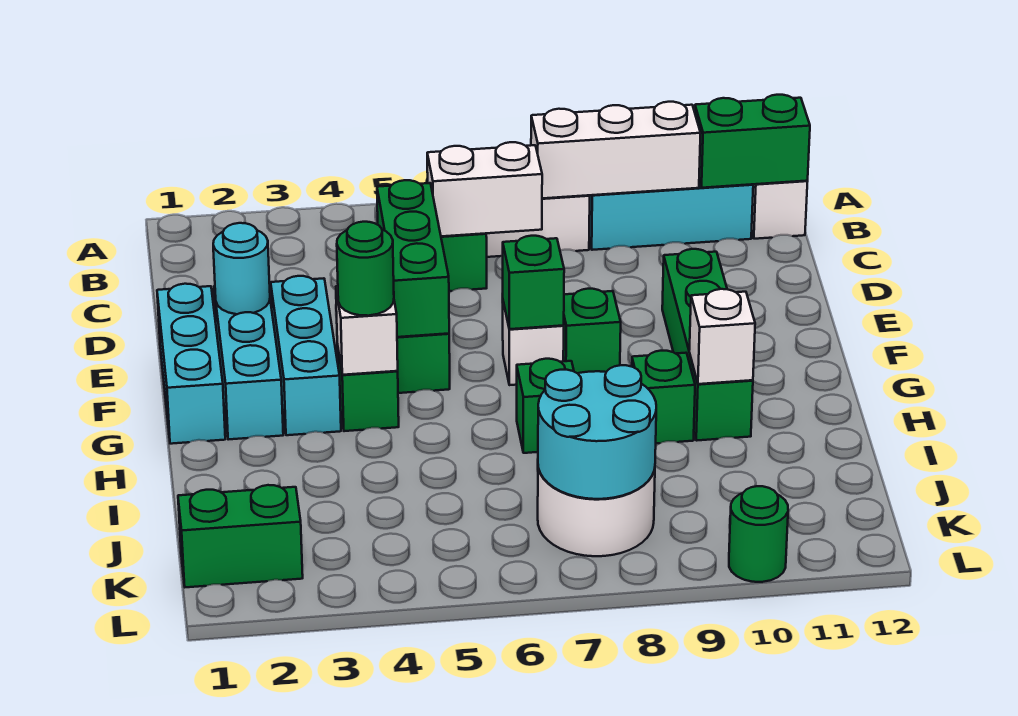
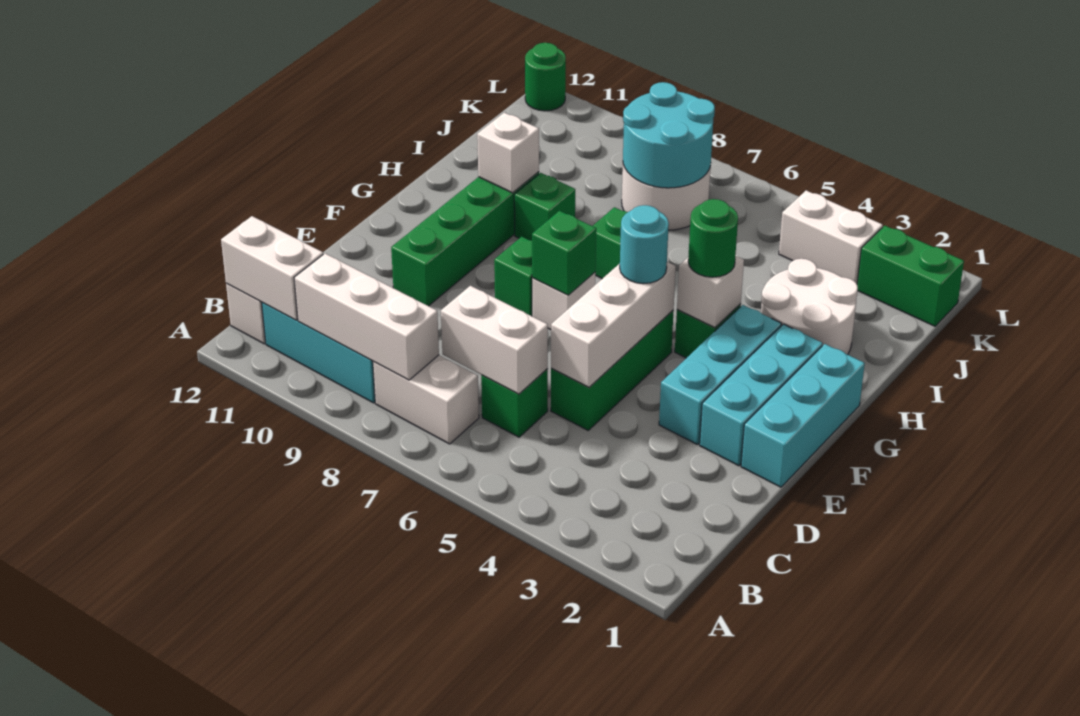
green brick B11:B12 level 2 -> white brick B11:B12 level 2
green brick D5:F5 level 2 -> white brick D5:F5 level 2
cyan round brick E2 level 2 -> cyan round brick F5 level 3
none -> white round brick H2:I3 level 1
none -> white brick K3:K4 level 1
green round brick L10 level 1 -> green round brick L12 level 1

